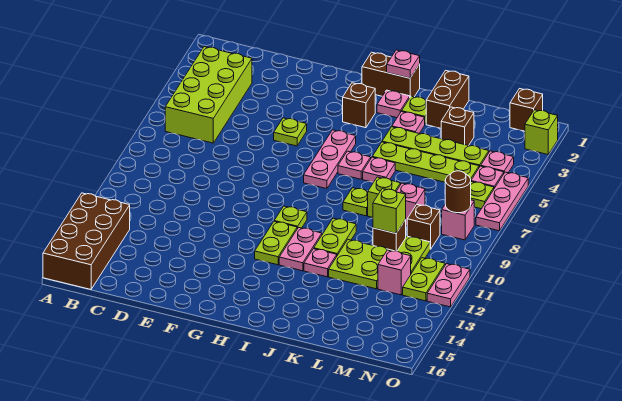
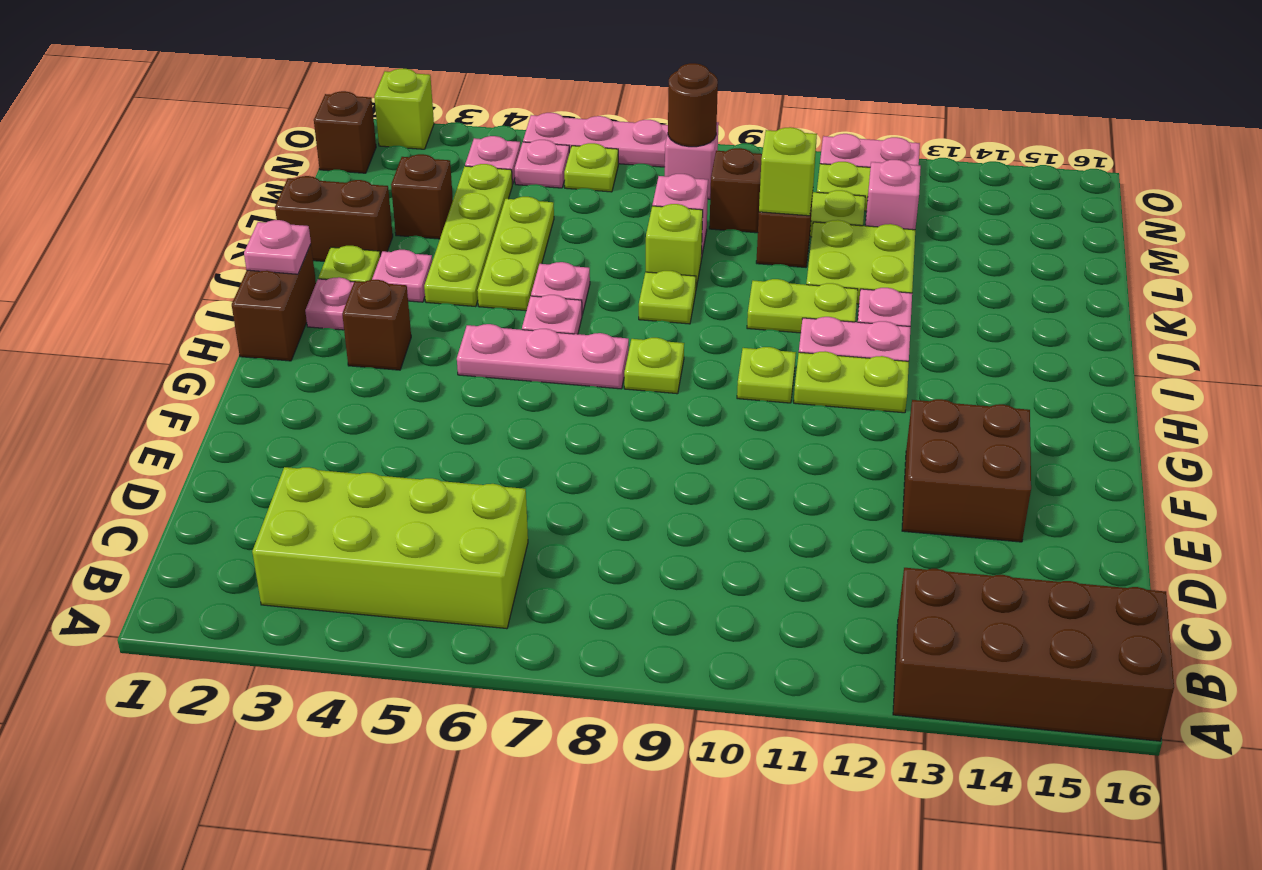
none -> brown brick E13:F14 level 1
lime plate F5 level 1 -> lime plate H8 level 1
lime plate J5:M5 level 1 -> lime plate J5:L5 level 1

